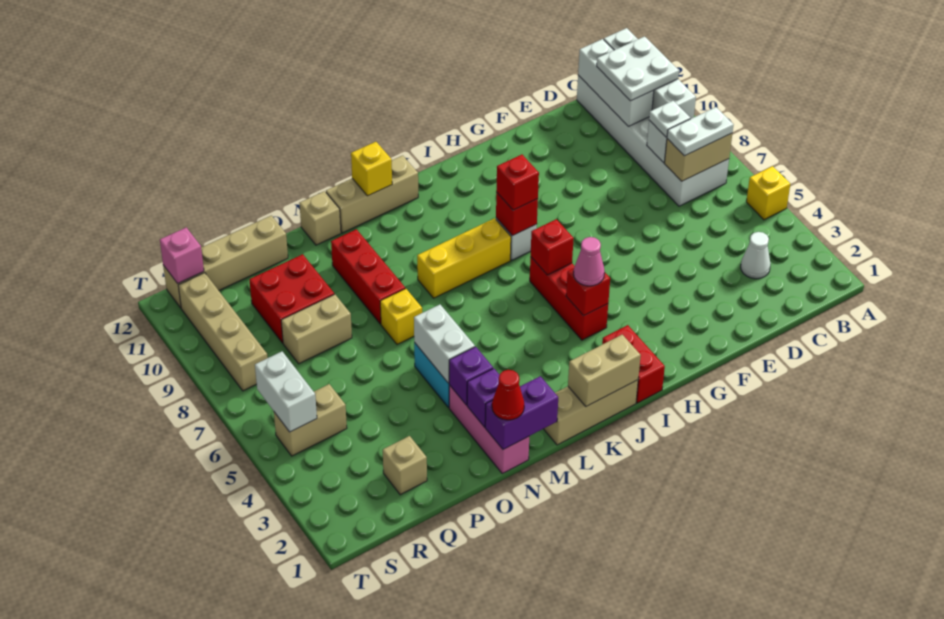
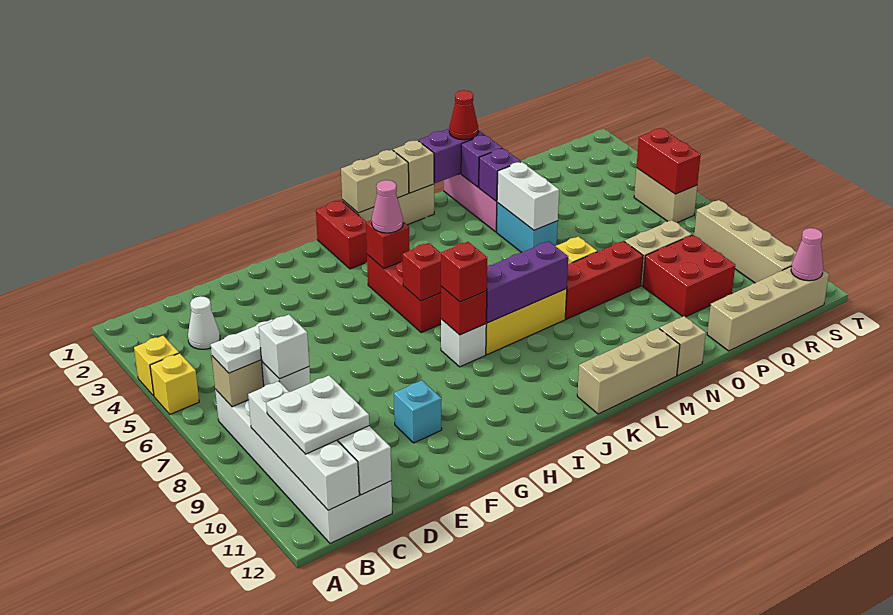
white plate C8 level 3 -> white brick C8 level 3
none -> cyan brick F10 level 1
none -> purple brick J8:L8 level 2
yellow brick L12 level 2 -> yellow brick A4 level 1
red brick N8:N10 level 1 -> red brick M8:O8 level 1
tan brick Q2 level 1 -> tan brick L1 level 2
tan brick R5:S5 level 1 -> tan brick S5:S6 level 1
white brick S5:S6 level 2 -> red brick S5:S6 level 2
pink brick S12 level 2 -> pink cone S12 level 2

